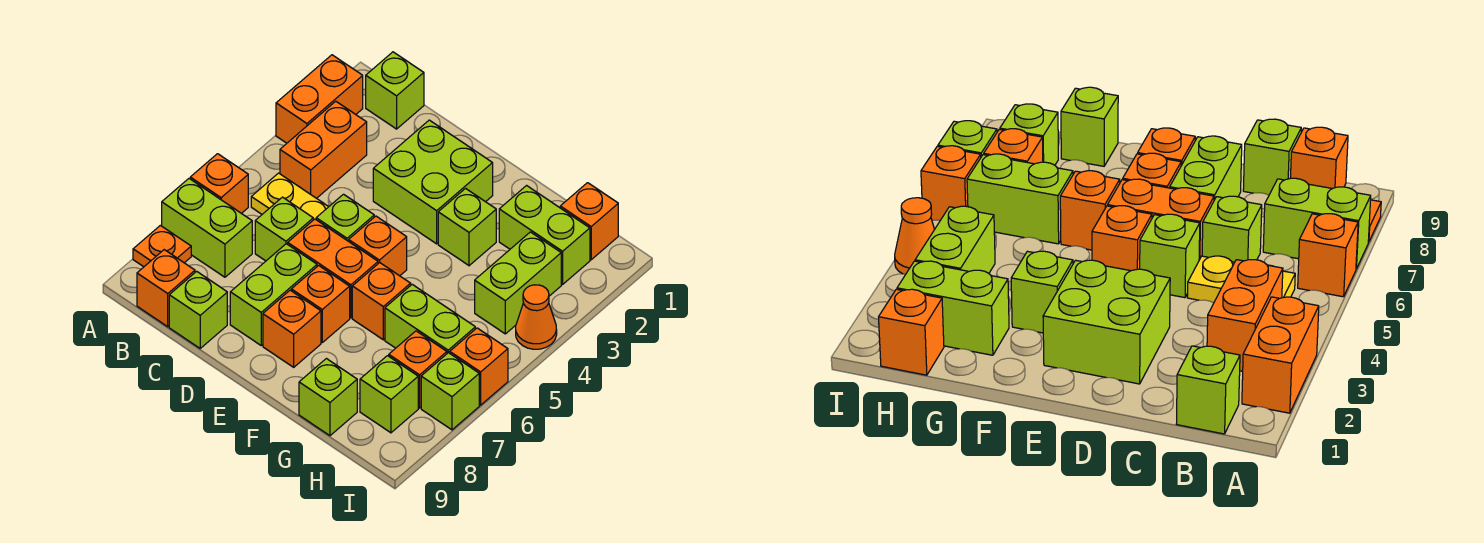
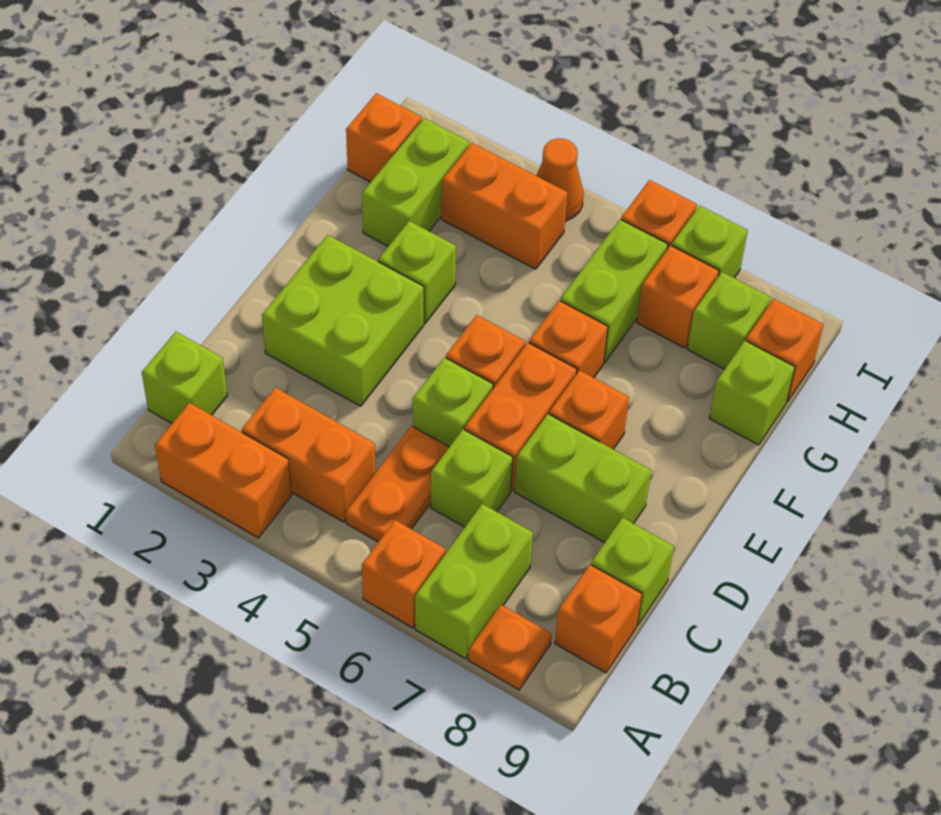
yellow plate B5:C5 level 1 -> orange plate B5:C5 level 1
orange brick E8 level 1 -> orange brick H9 level 1
lime brick H3:H4 level 1 -> orange brick H3:H4 level 1

